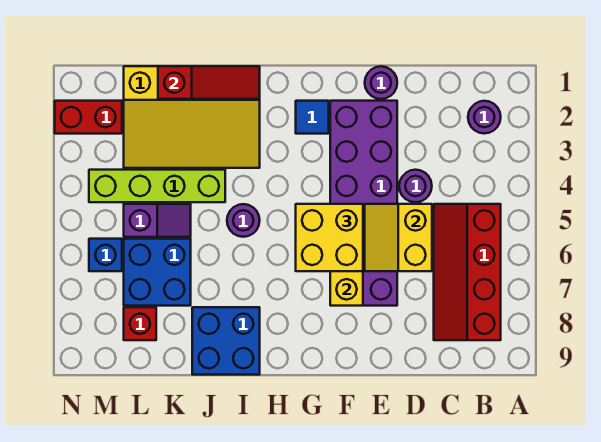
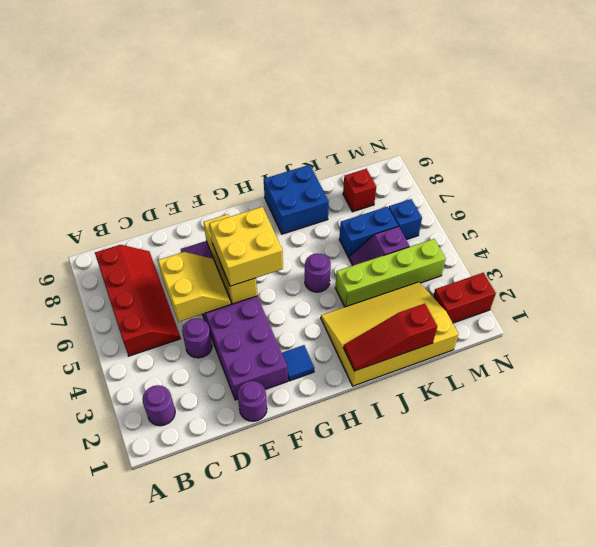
blue brick K6:L7 level 1 -> blue brick K6:L6 level 1

